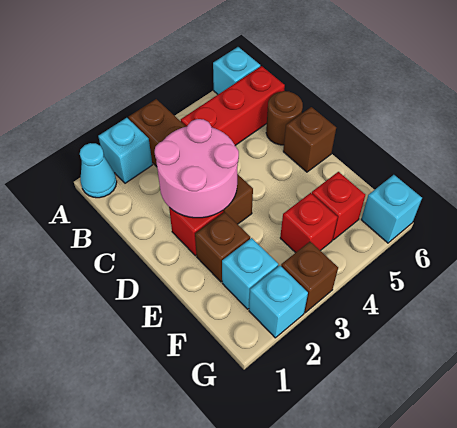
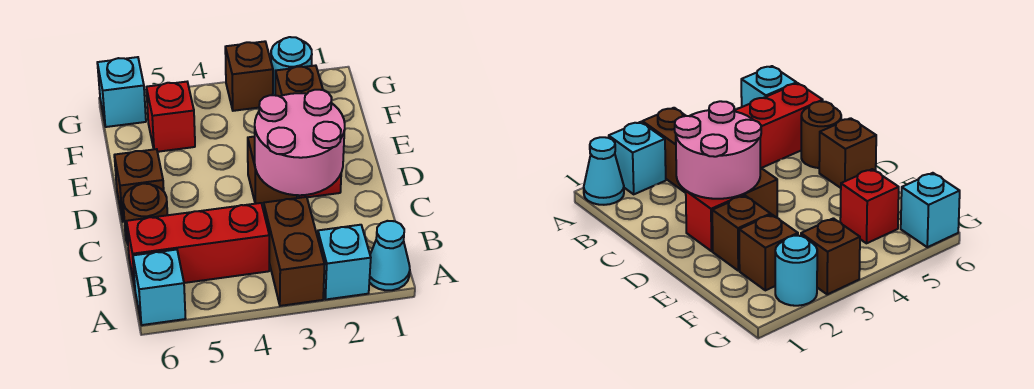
cyan brick F2 level 1 -> brown brick F2 level 1
red brick F4 level 1 -> none
cyan brick G2 level 1 -> cyan round brick G2 level 1

